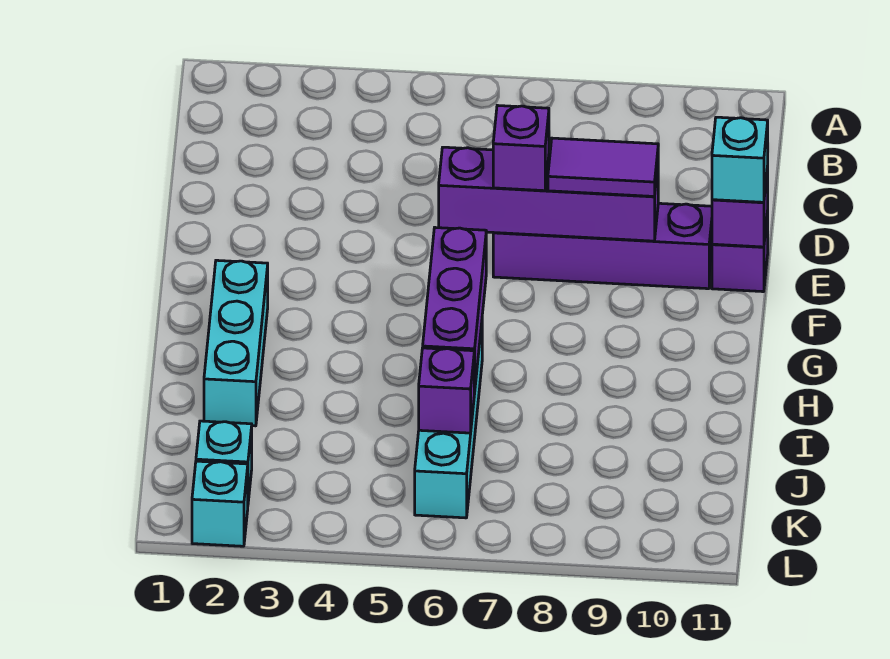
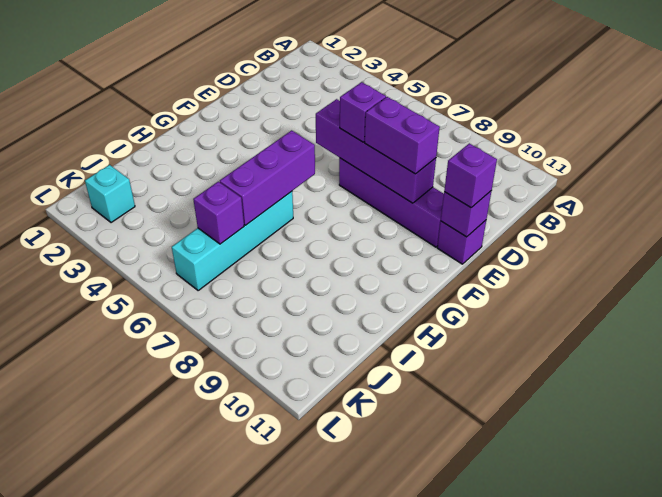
purple tile E8:E9 level 3 -> purple brick E8:E9 level 3
cyan brick E11 level 3 -> purple brick E11 level 3
cyan brick G2:I2 level 1 -> none
cyan brick L2 level 1 -> none

